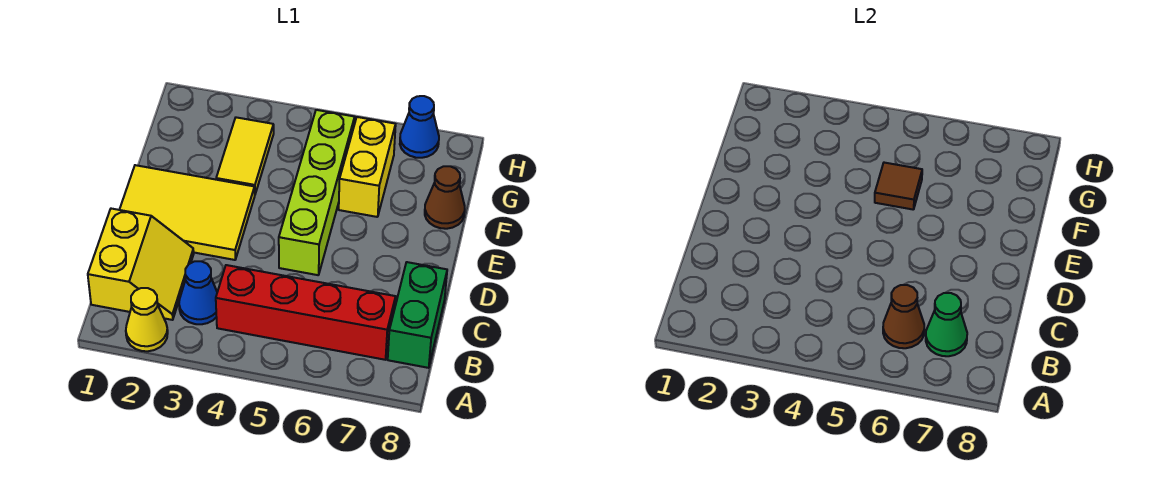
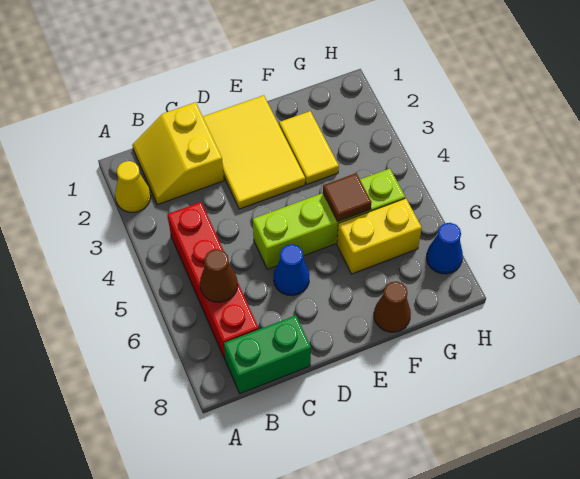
yellow slope B1:C2 level 1 top 1 -> yellow slope B1:C2 level 1 top C
blue cone B3 level 1 -> blue cone D6 level 1
green cone B7 level 2 -> none
yellow tile F3:G3 level 1 -> yellow tile F2:F3 level 1

